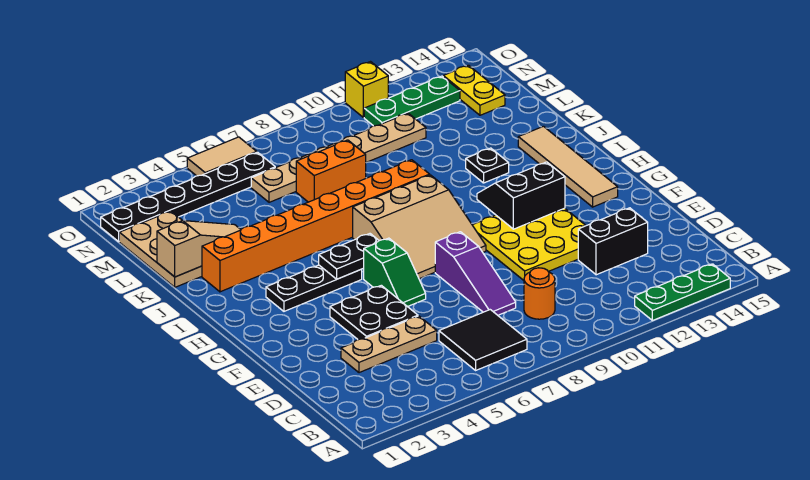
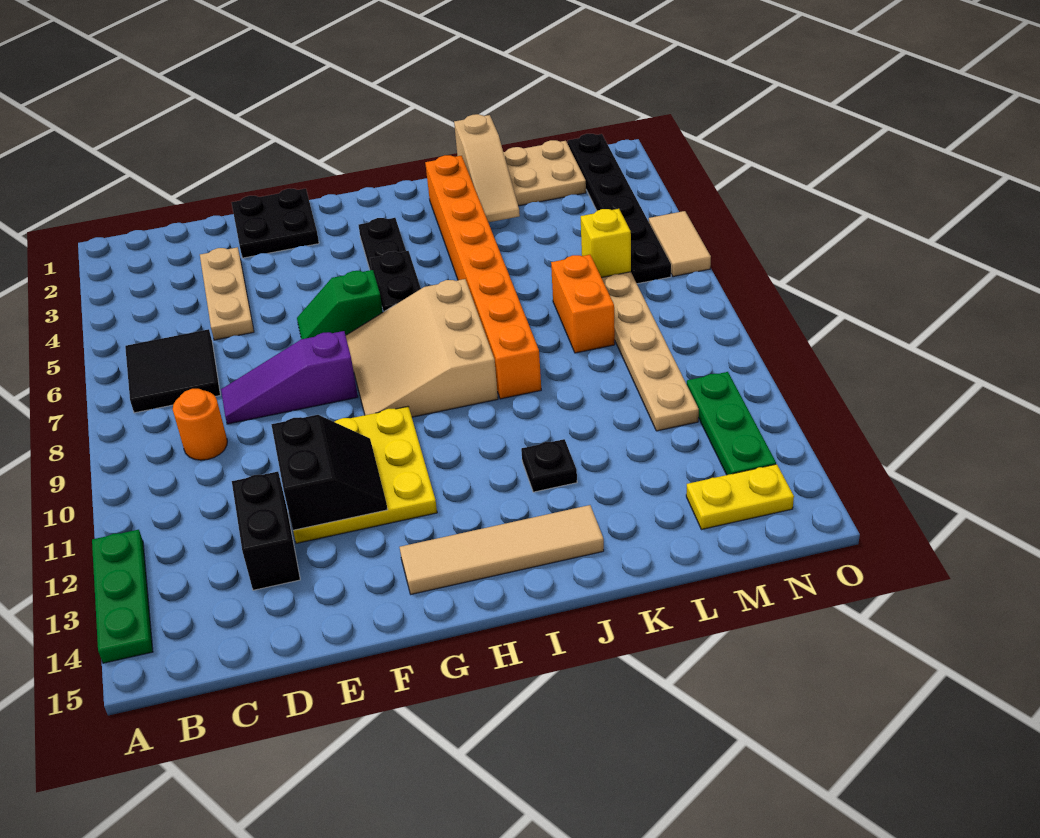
black plate E4:F5 level 1 -> black plate E1:F2 level 1
black slope G11:H12 level 2 top G -> black slope E11:F12 level 2 top E
yellow brick O11 level 1 -> yellow brick M6 level 2

